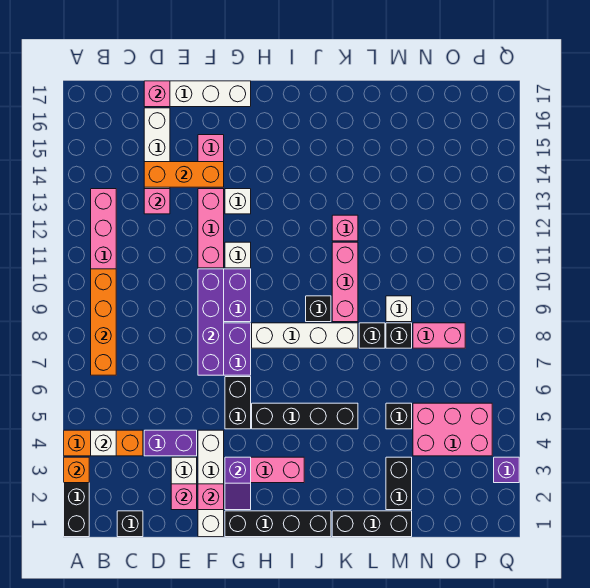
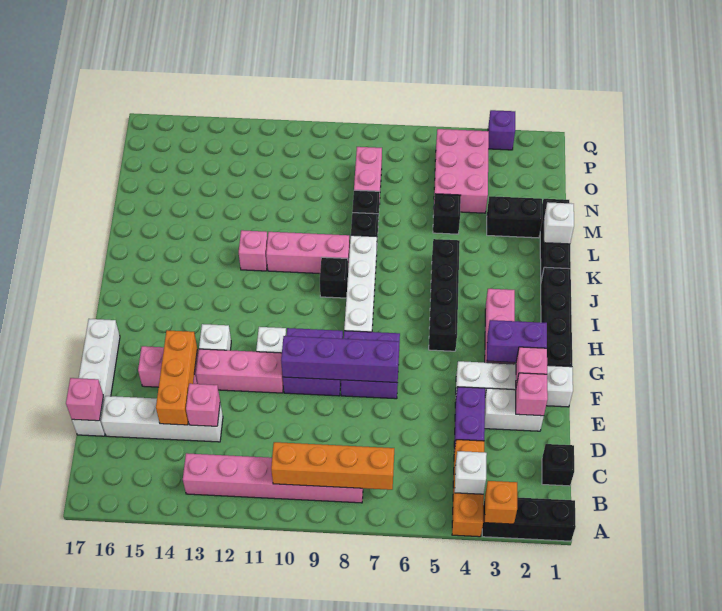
purple slope G2:G3 level 2 top 3 -> purple brick G2:G3 level 2
black brick G5:G6 level 1 -> none
white brick M9 level 1 -> white brick L1 level 2

